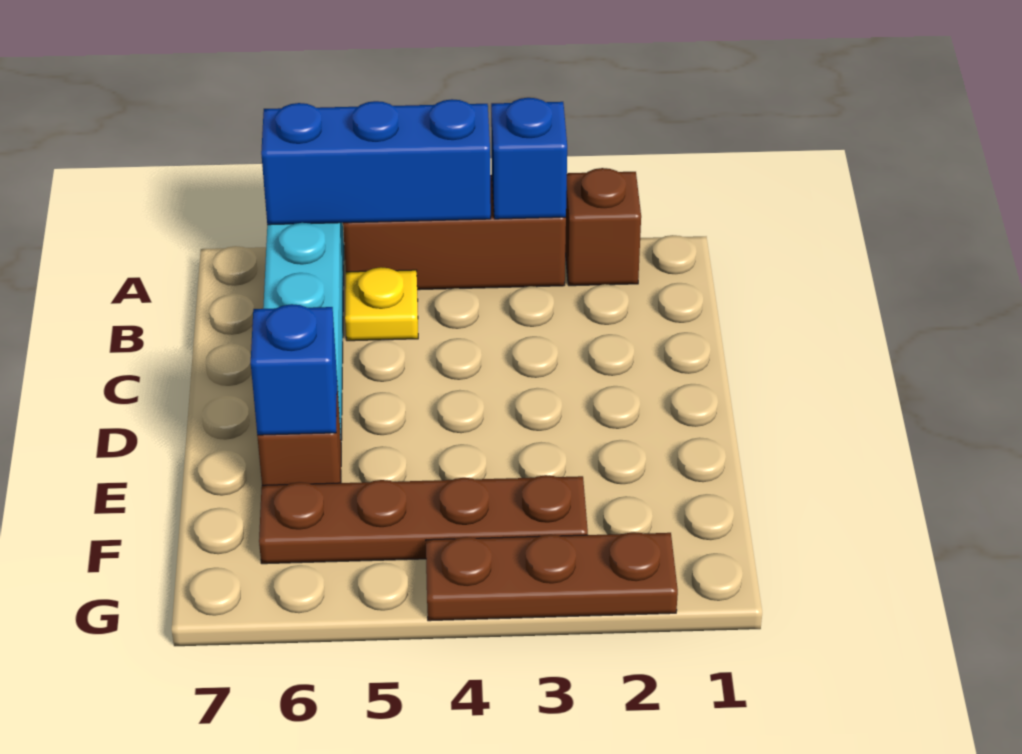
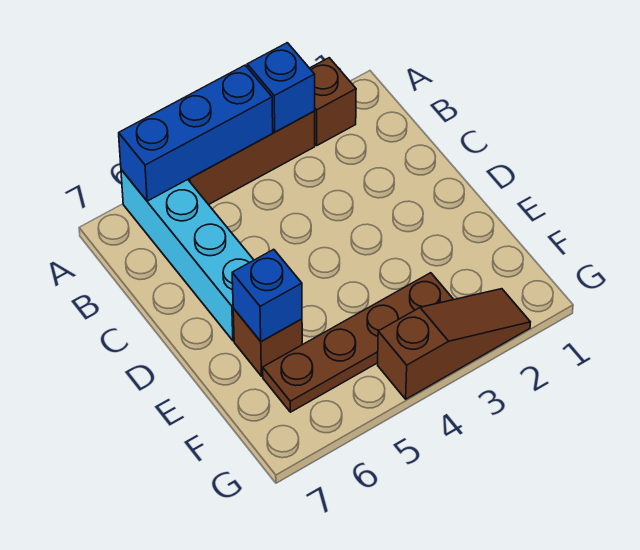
yellow plate B5 level 1 -> none
brown plate G2:G4 level 1 -> brown slope G2:G4 level 1 top 4

